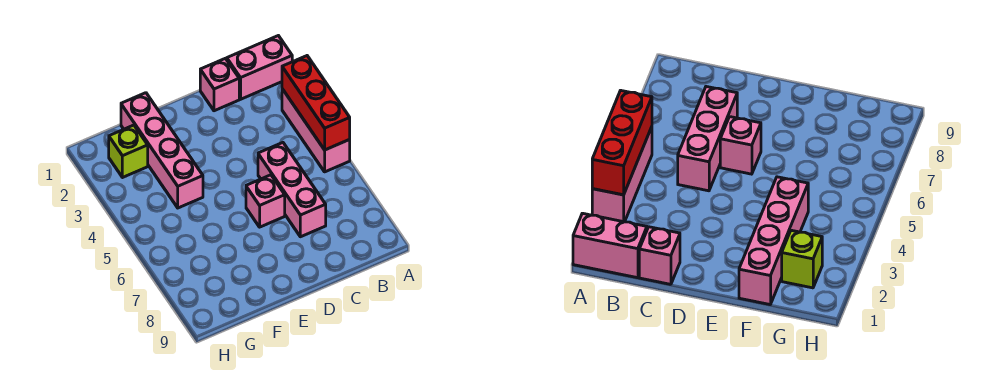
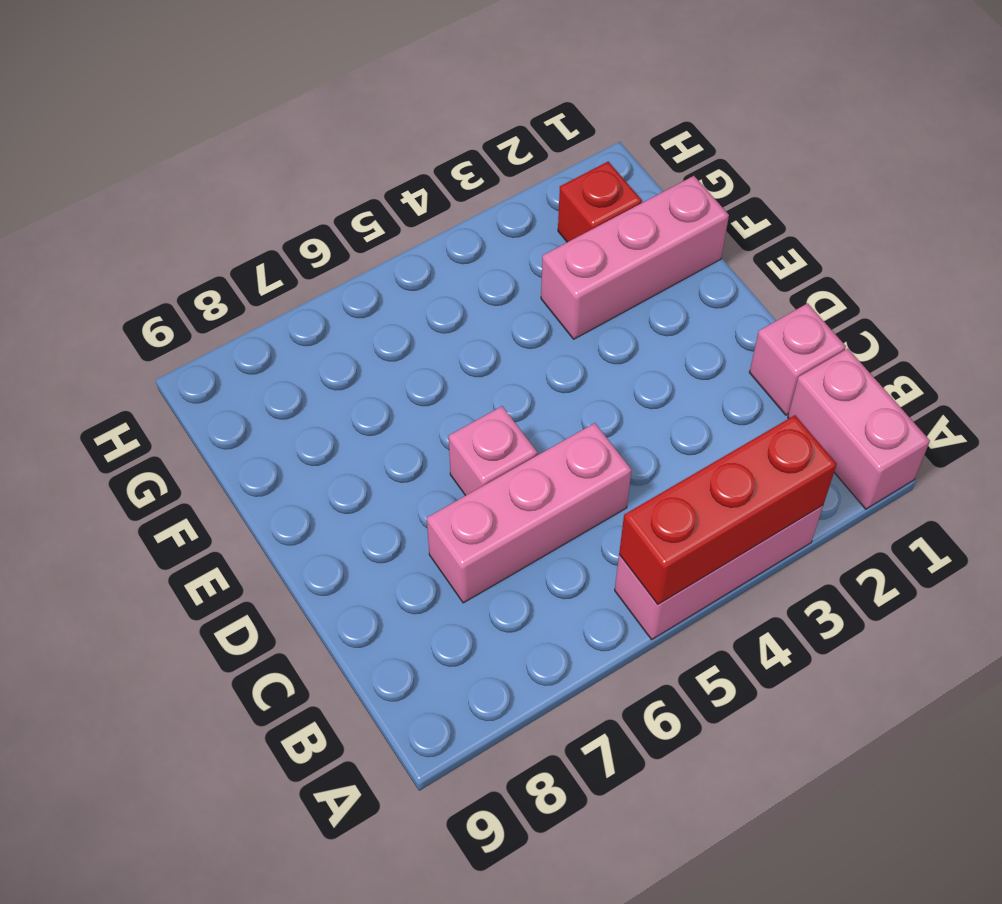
pink brick F1:F4 level 1 -> pink brick F1:F3 level 1
lime brick G2 level 1 -> red brick G2 level 1

